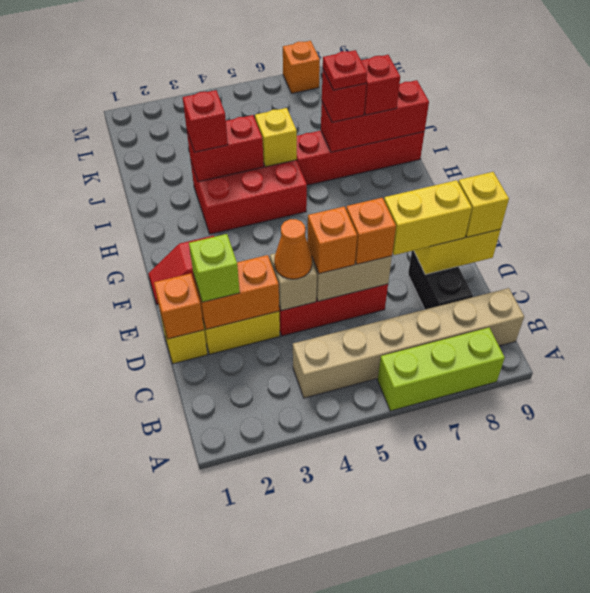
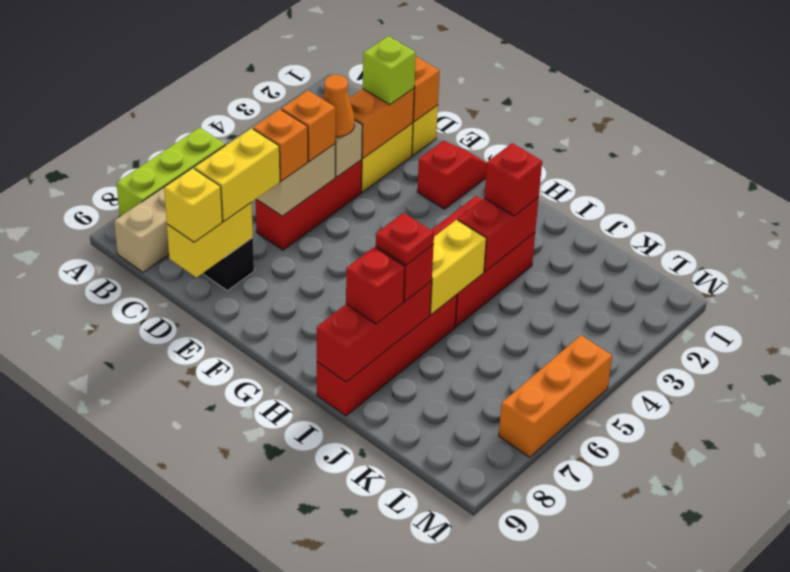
yellow brick I5 level 2 -> yellow brick I5:I6 level 2
orange brick M7 level 1 -> orange brick M5:M7 level 1

